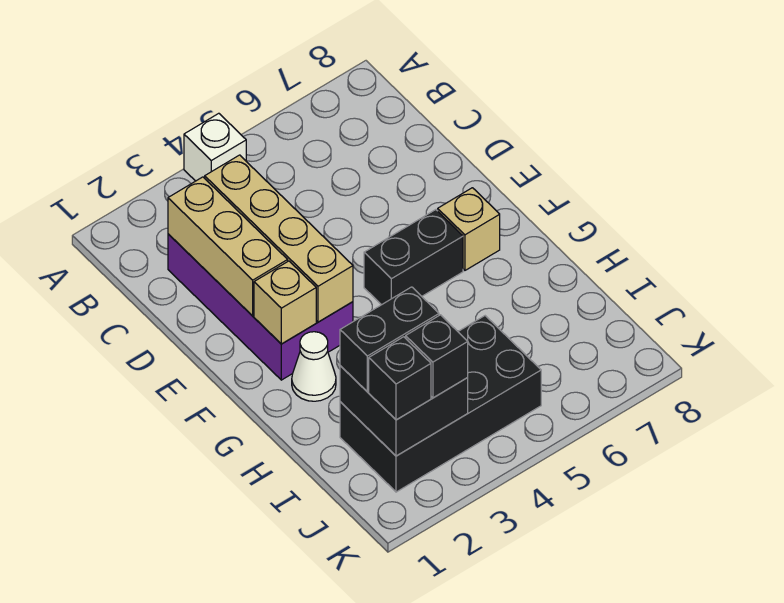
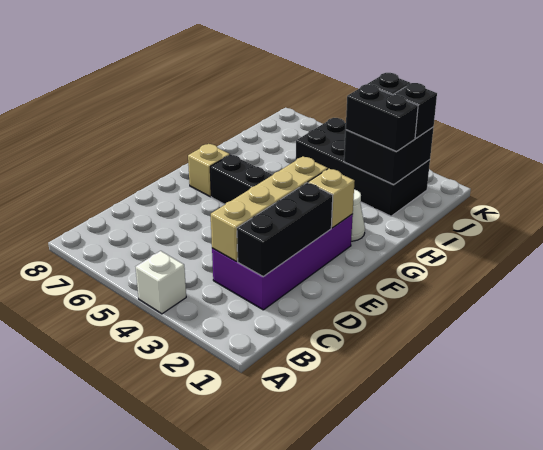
tan brick C2:E2 level 2 -> black brick C2:E2 level 2

